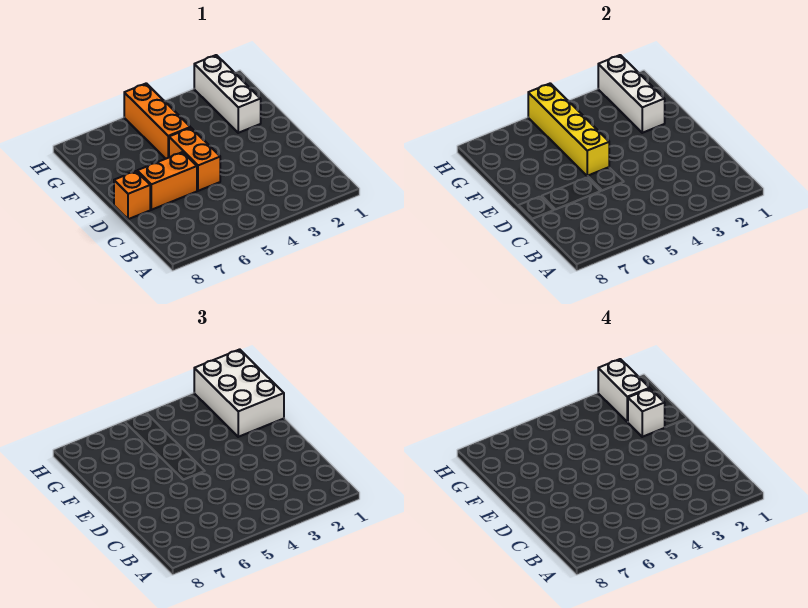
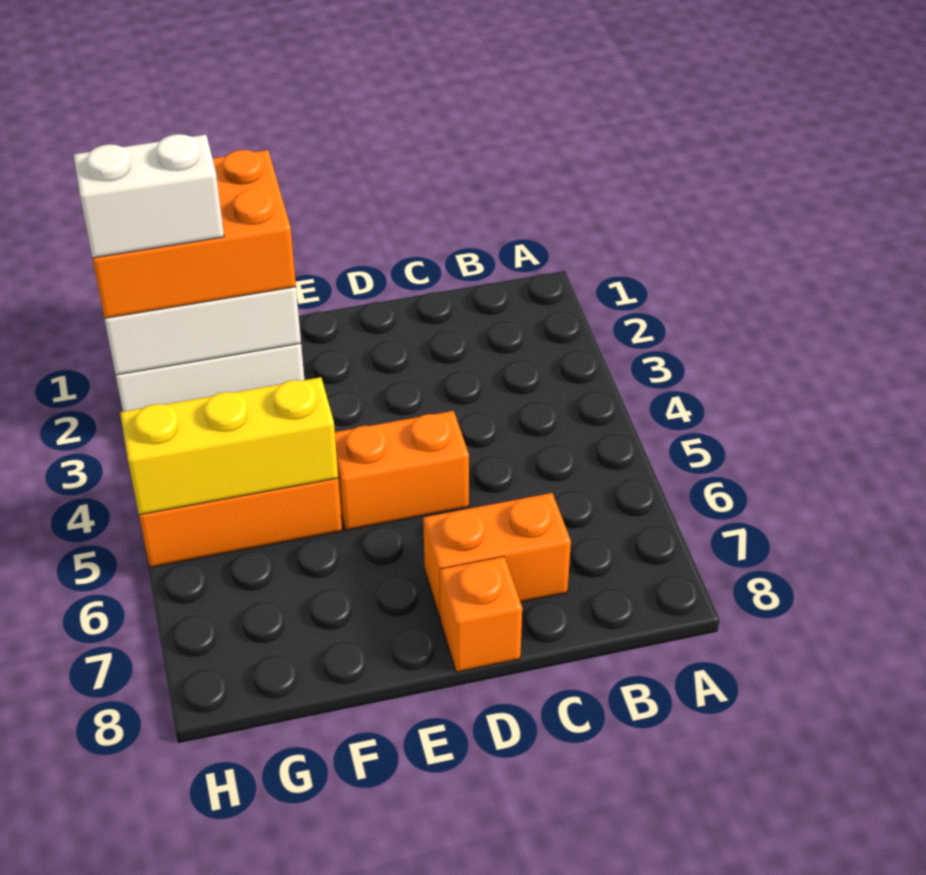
orange brick D6:D7 level 1 -> orange brick C7:D7 level 1
yellow brick E5:H5 level 2 -> yellow brick F5:H5 level 2
white brick F1:H2 level 3 -> orange brick F1:H2 level 3
white brick F2 level 4 -> none

